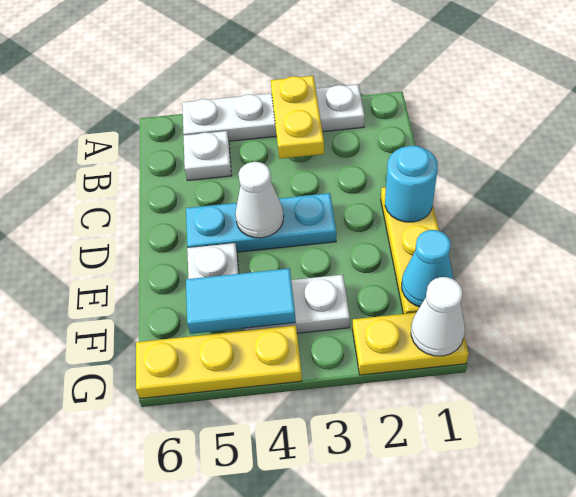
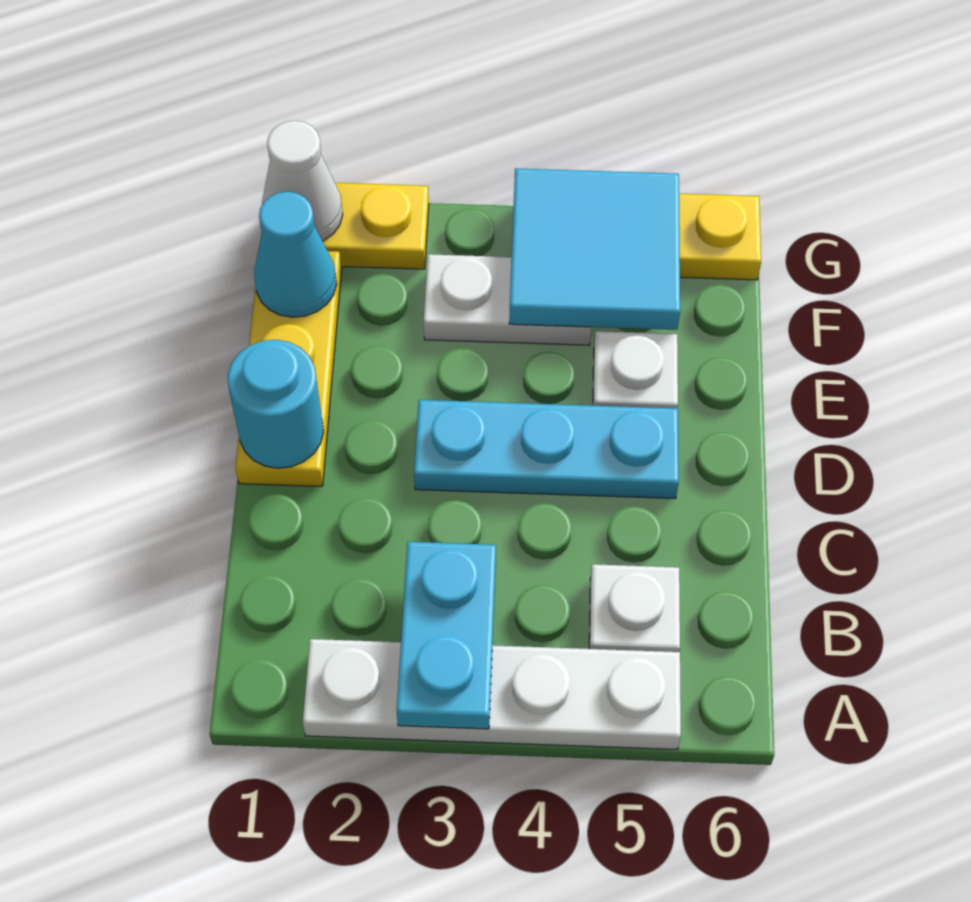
yellow plate A3:B3 level 2 -> cyan plate A3:B3 level 2
white cone D4 level 2 -> none
cyan tile F4:F5 level 2 -> cyan tile F4:G5 level 2

